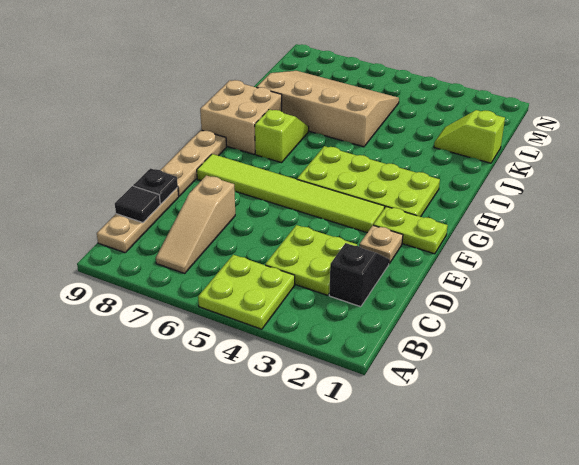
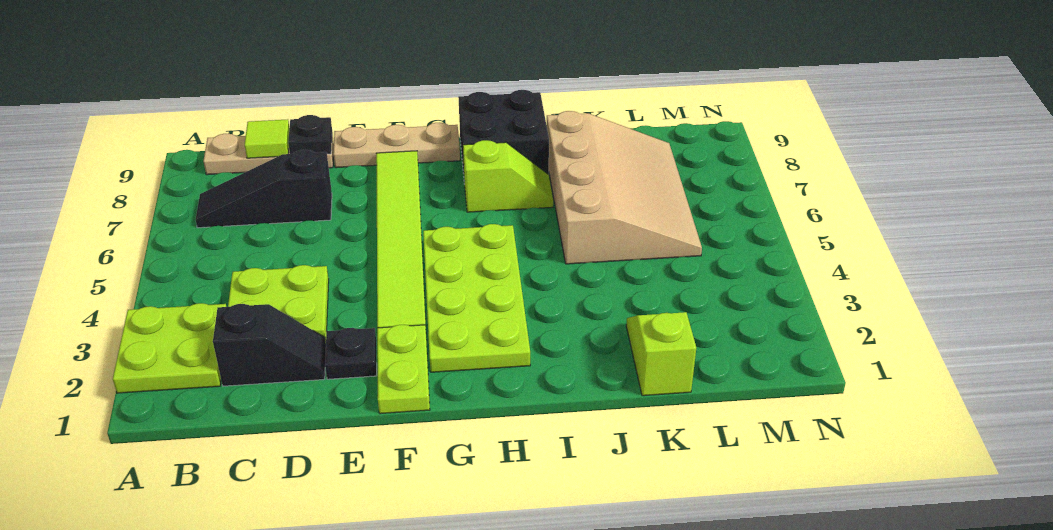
lime plate A4:B5 level 1 -> lime plate A2:B3 level 1
tan slope B7:D7 level 1 top D -> black slope B7:D7 level 1 top D
black tile C9 level 2 -> lime tile C9 level 2
tan plate E2 level 1 -> black plate E2 level 1
tan brick H8:I9 level 1 -> black brick H8:I9 level 1

